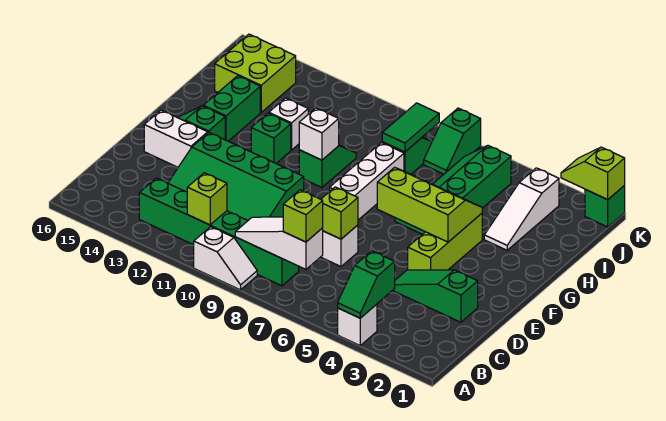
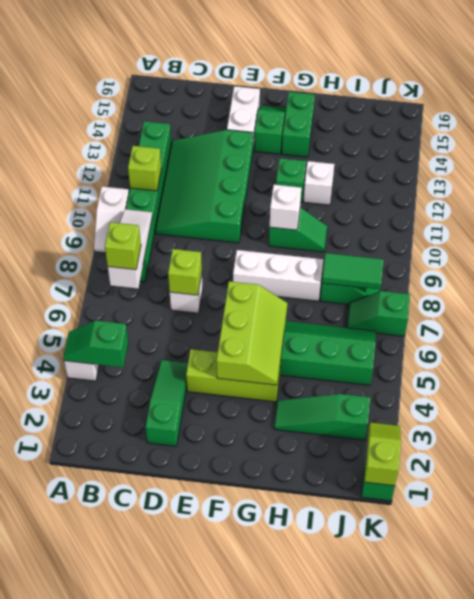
green brick G14:H14 level 1 -> green brick G14:G15 level 1
white slope H3:J3 level 1 top J -> green slope H3:J3 level 1 top J
lime brick I14:J15 level 1 -> none

